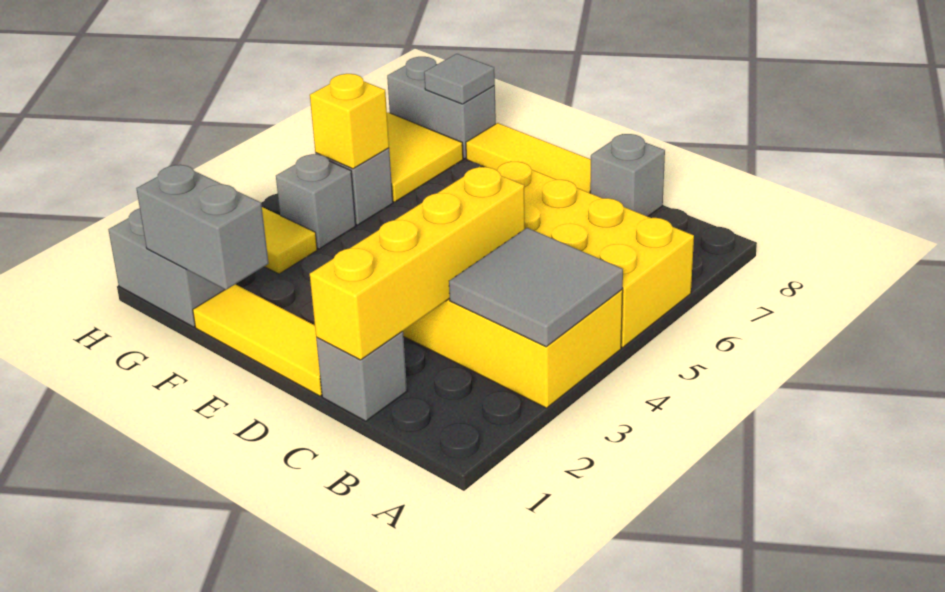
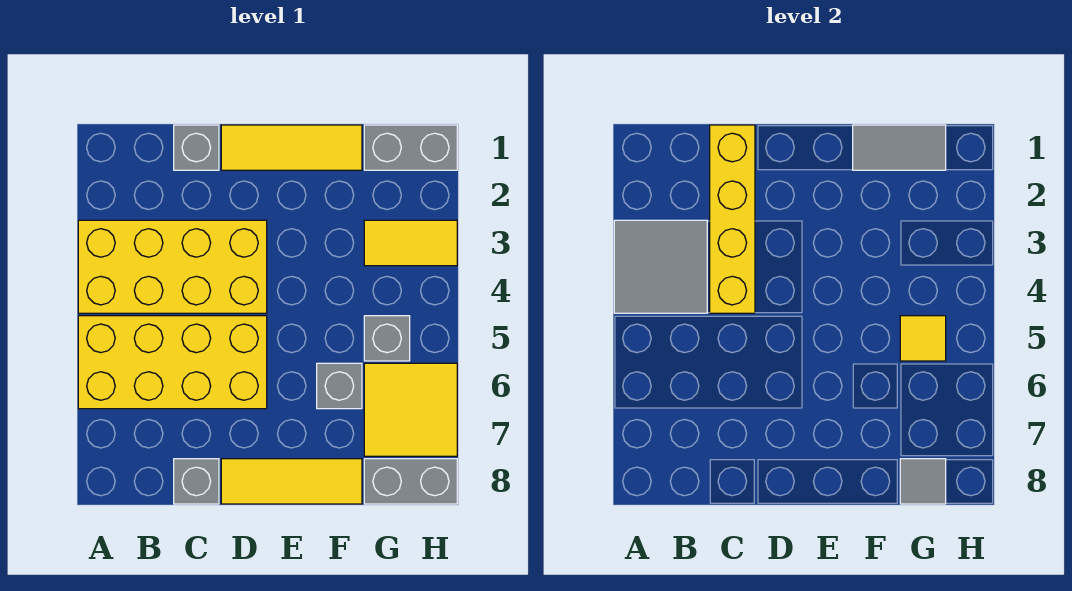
grey brick F1:G1 level 2 -> grey tile F1:G1 level 2
grey brick G4 level 1 -> grey brick F6 level 1
yellow brick G5 level 2 -> yellow tile G5 level 2

